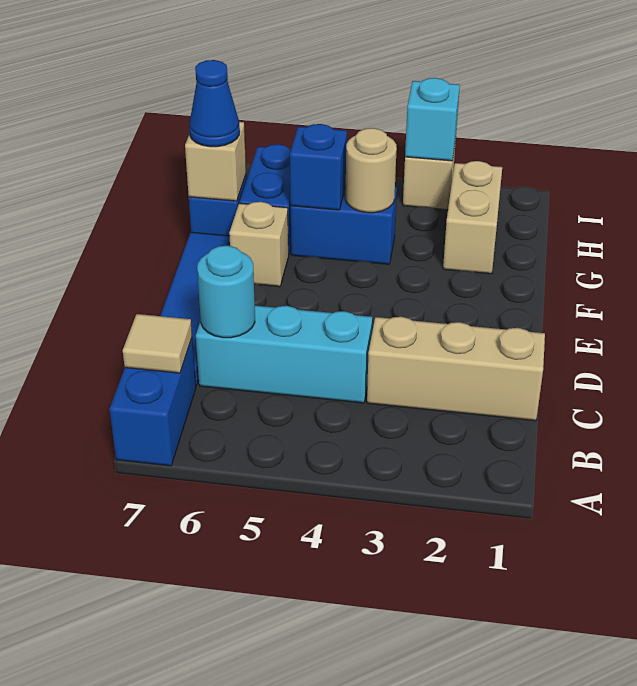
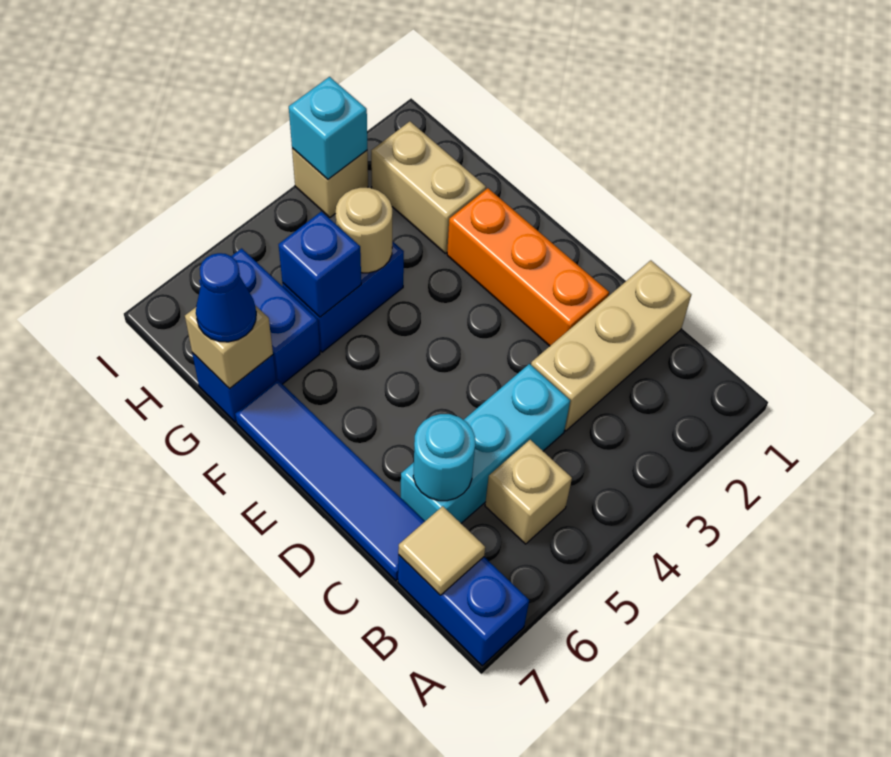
none -> orange brick D2:F2 level 1
tan brick F6 level 1 -> tan brick B5 level 1

